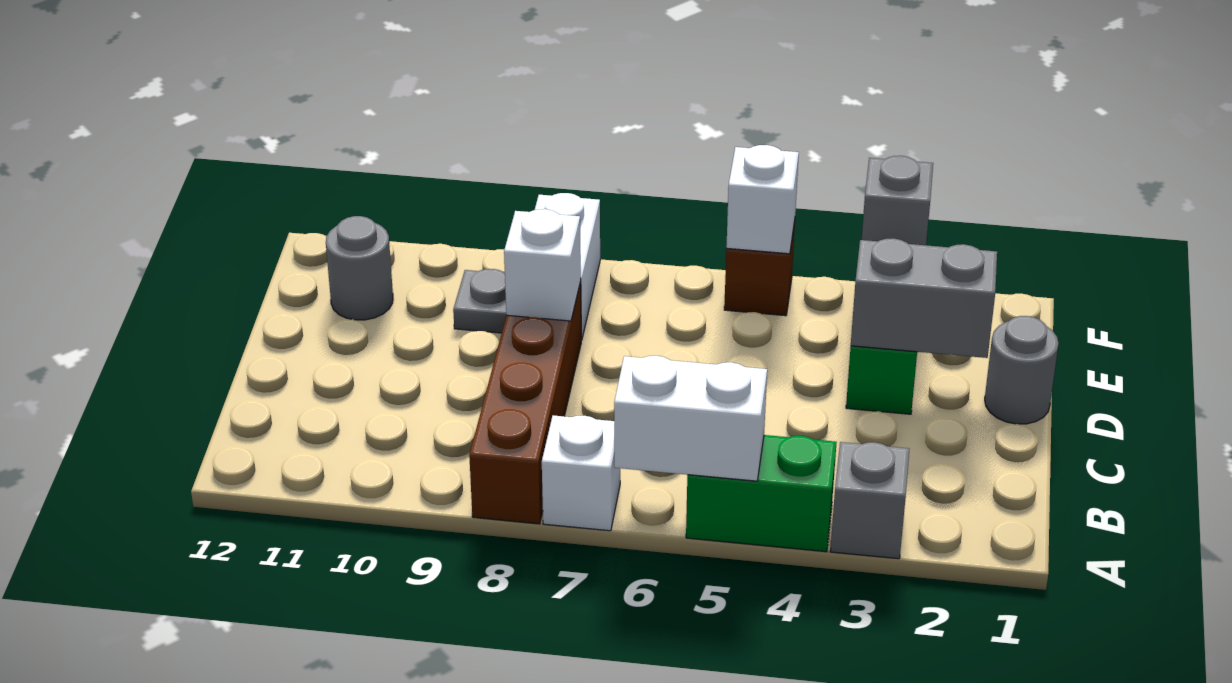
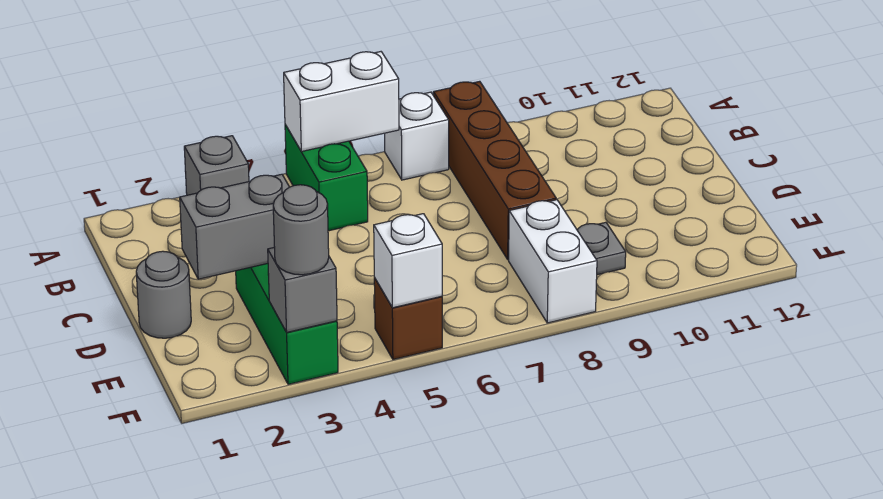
green brick A4:A5 level 1 -> green brick A5:B5 level 1
white brick D8 level 2 -> none
grey round brick E11 level 1 -> grey round brick F3 level 3

